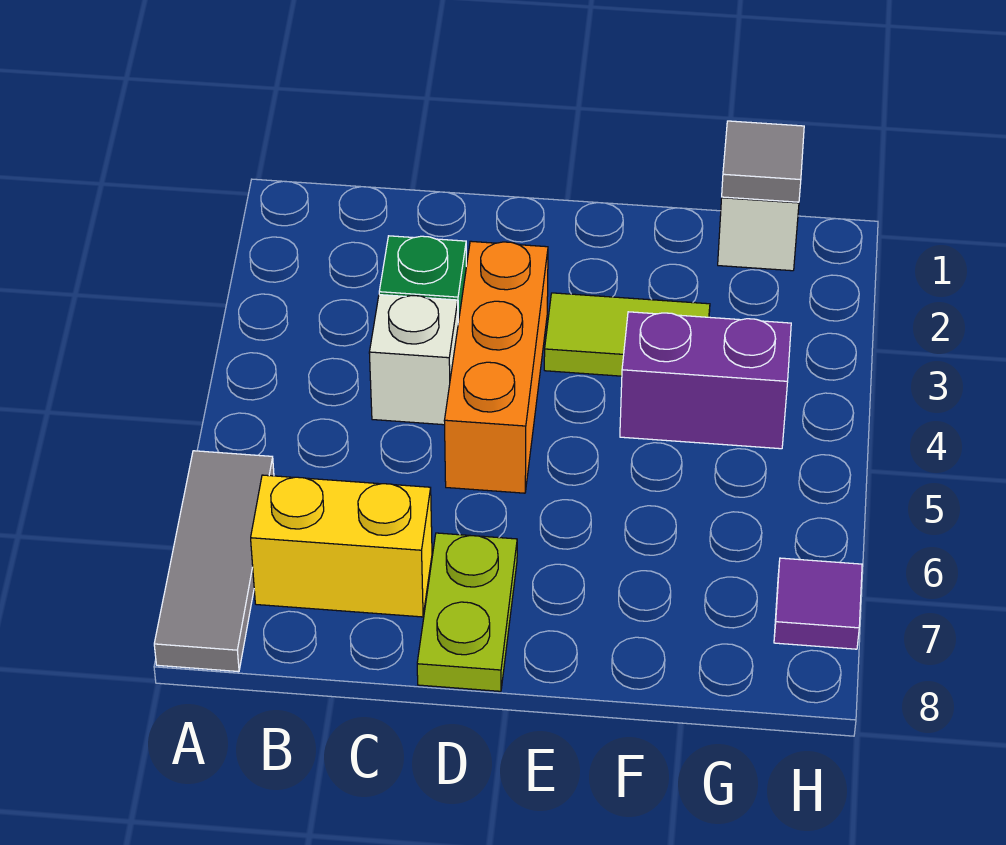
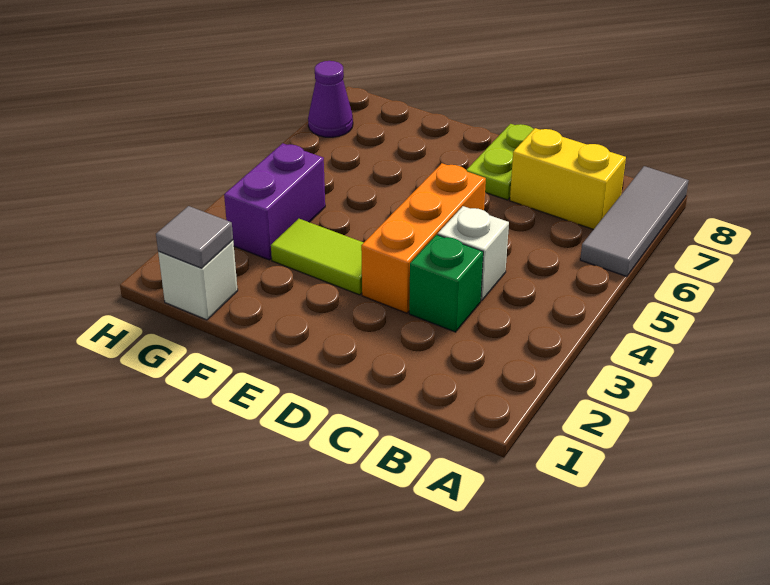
purple brick F4:G4 level 1 -> purple brick G3:G4 level 1
purple tile H7 level 1 -> purple cone H7 level 1

